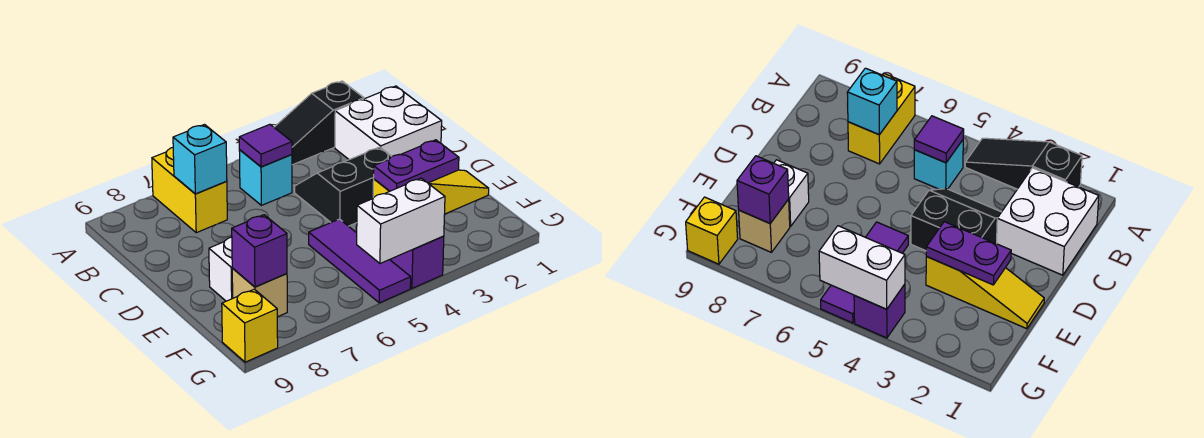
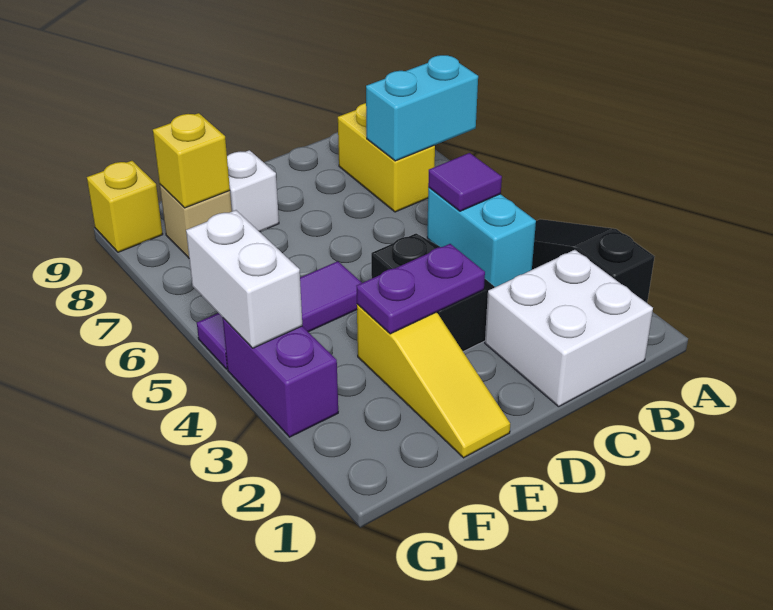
yellow brick A7:B7 level 1 -> yellow brick B7:B8 level 1
cyan brick B5 level 1 -> cyan brick B4:B5 level 1
cyan brick B7 level 2 -> cyan brick A7:B7 level 2
purple plate E2:E3 level 2 -> purple plate D3:E3 level 2
purple brick F8 level 2 -> yellow brick F8 level 2
purple brick G4 level 1 -> purple brick G3:G4 level 1

